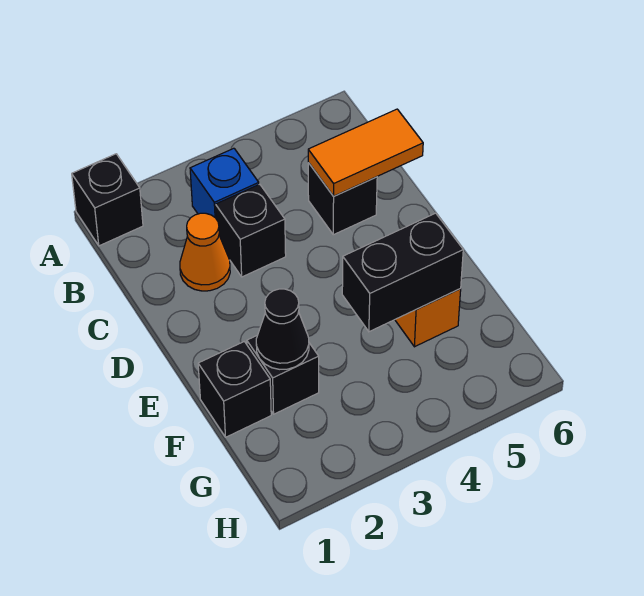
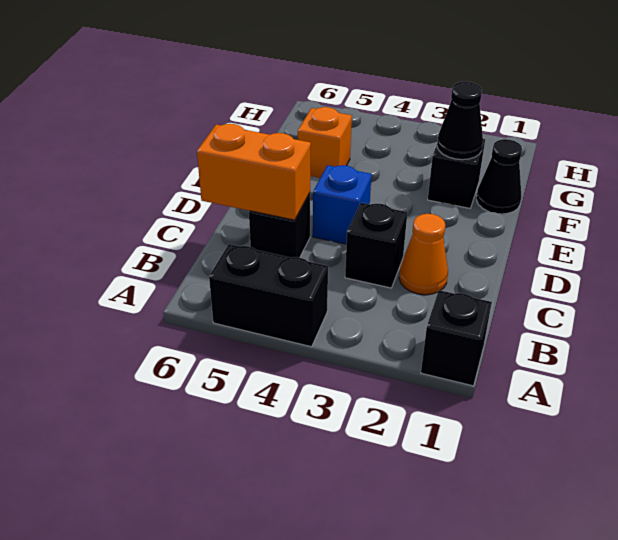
blue brick B3 level 1 -> blue brick D4 level 1
orange tile C5:C6 level 2 -> orange brick C5:C6 level 2
black brick F1 level 1 -> black cone F1 level 1
black brick F4:F5 level 2 -> black brick A4:A5 level 1

